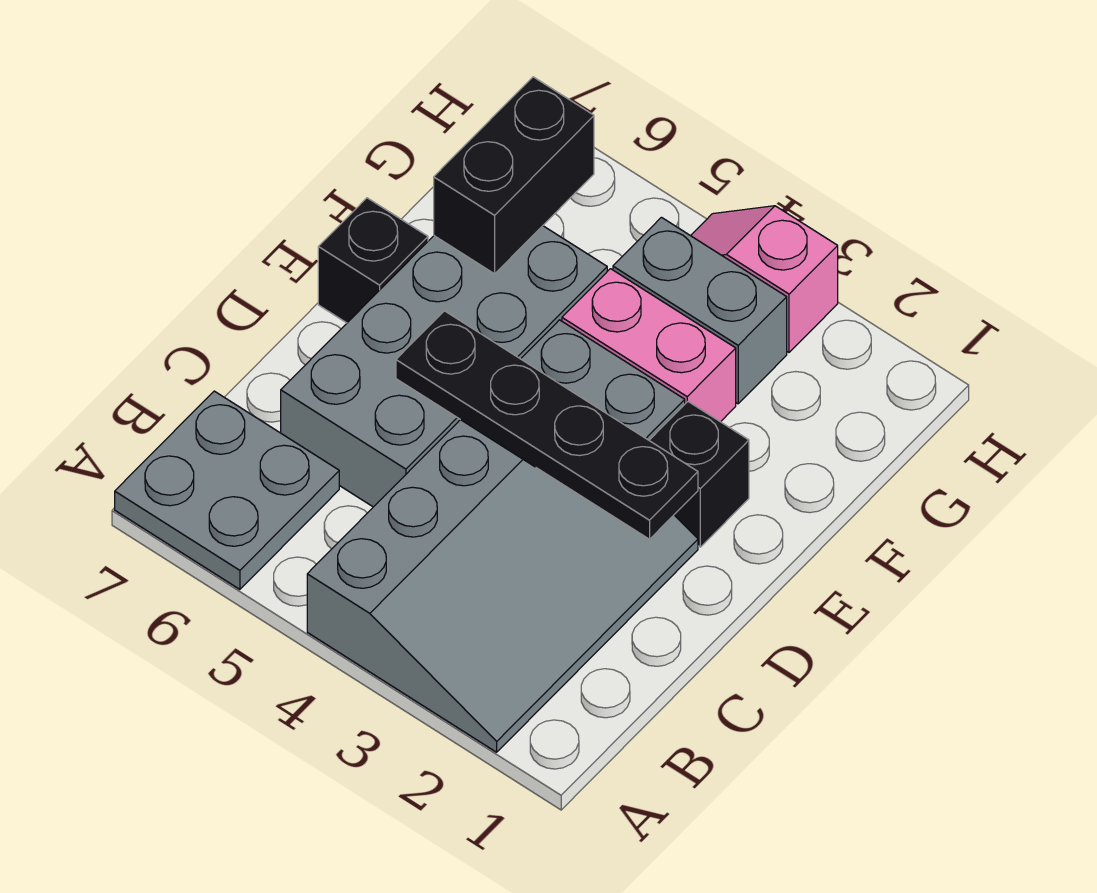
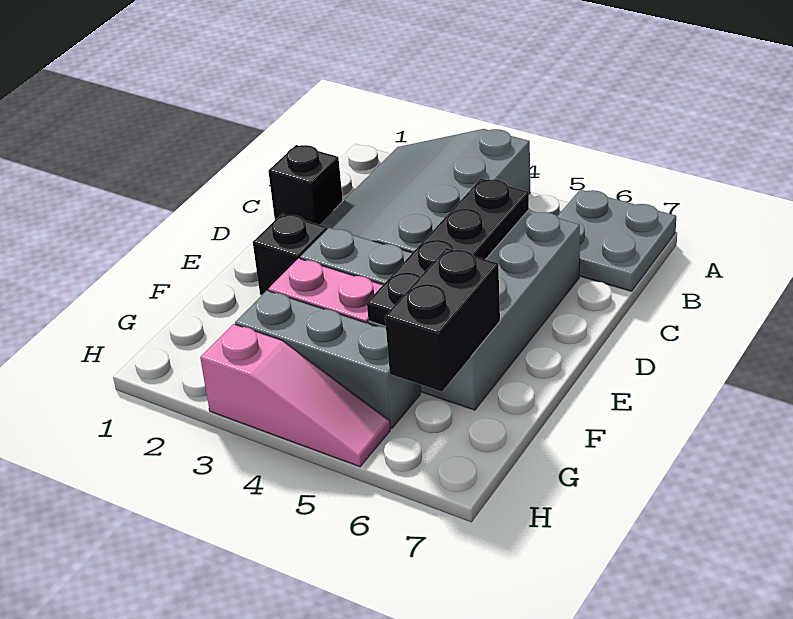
black plate D2:D5 level 2 -> black plate C5:F5 level 2
black brick E7 level 1 -> black brick C1 level 1
grey brick G3:G4 level 1 -> grey brick G3:G5 level 1
pink slope H3:H4 level 1 top 3 -> pink slope H3:H5 level 1 top 3

